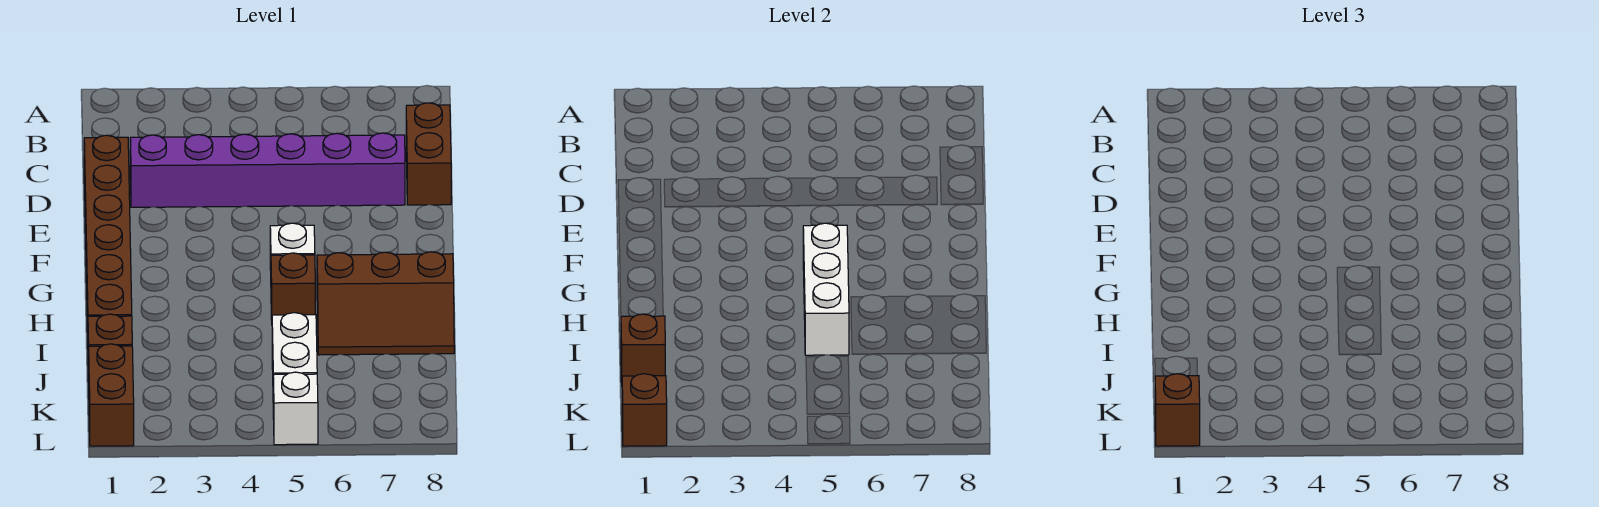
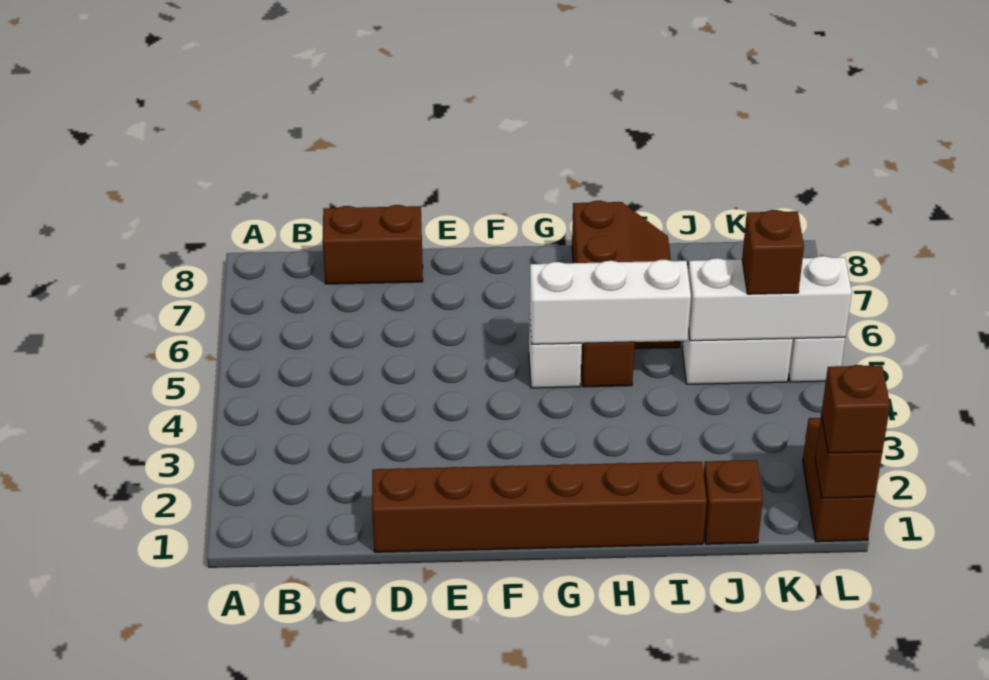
purple brick D2:D7 level 1 -> none
brown brick J1 level 2 -> brown brick K5 level 3
none -> white brick J5:L5 level 2
brown brick K1:L1 level 1 -> brown brick L1:L2 level 1

